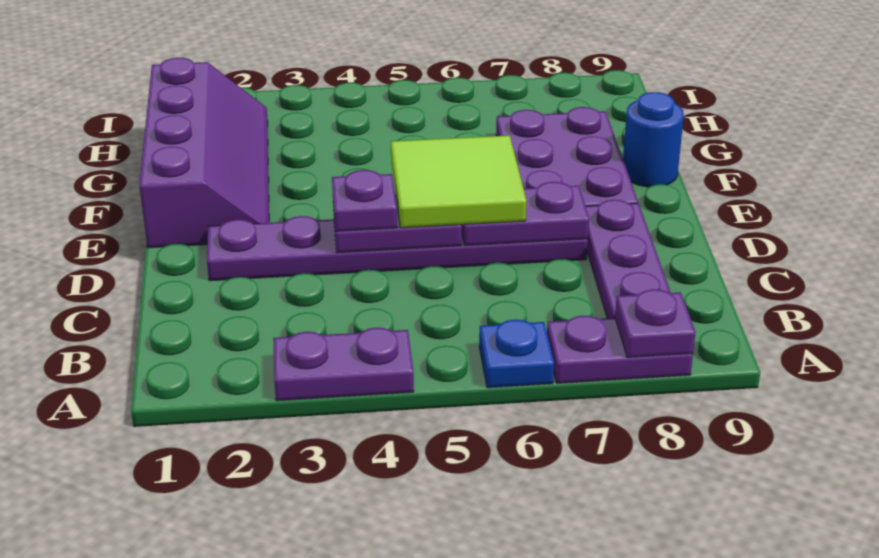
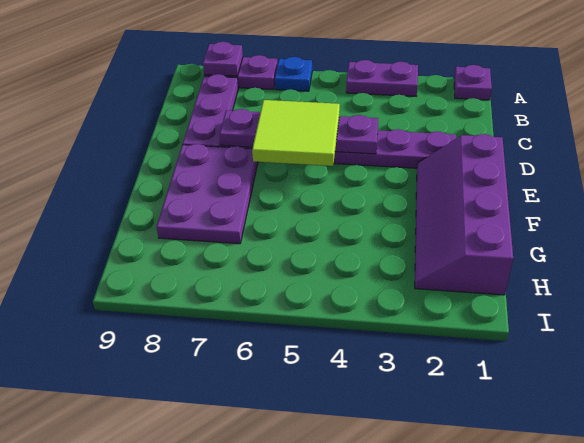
purple plate D4 level 3 -> purple plate A1 level 1
blue round brick F9 level 1 -> none

